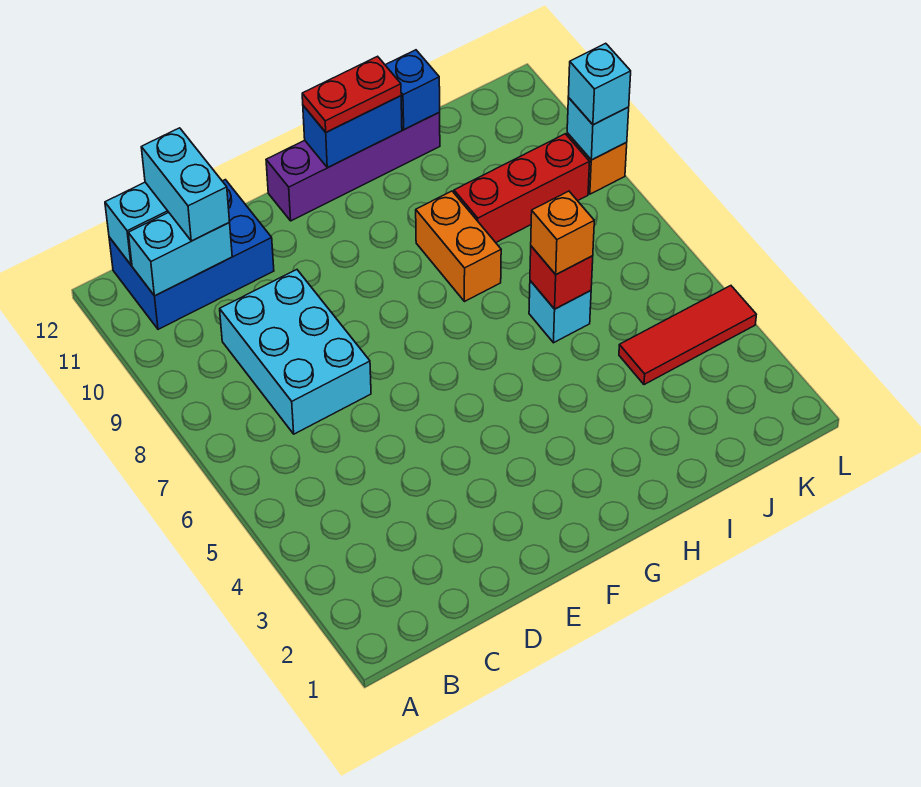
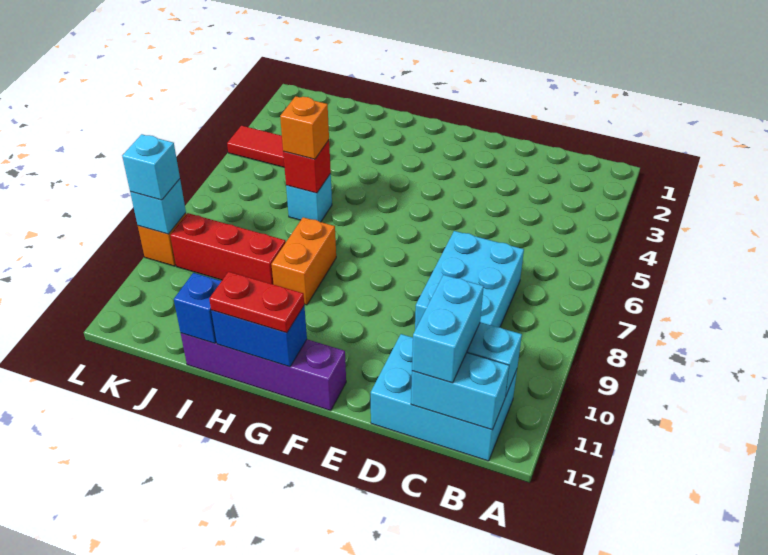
blue brick B11:D12 level 1 -> cyan brick B11:D12 level 1

